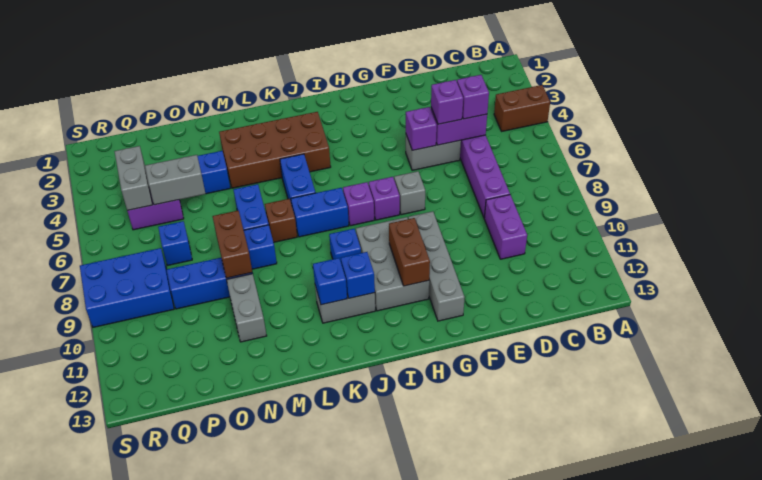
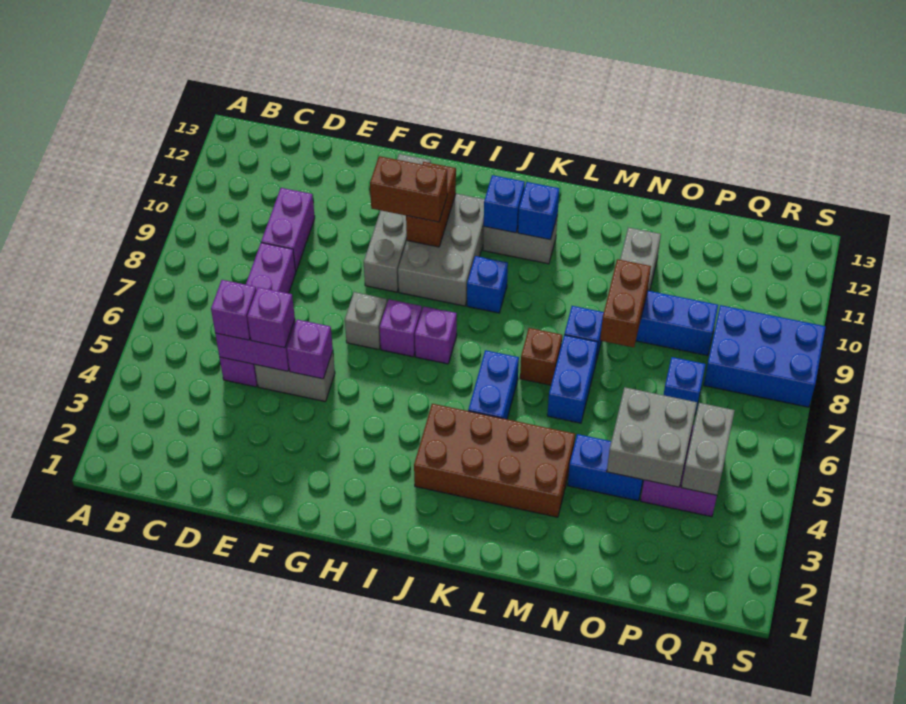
brown brick A4:B4 level 1 -> brown brick G10:H10 level 3
blue brick J7:K7 level 1 -> none
grey brick O5:P5 level 2 -> grey brick O4:P5 level 2

